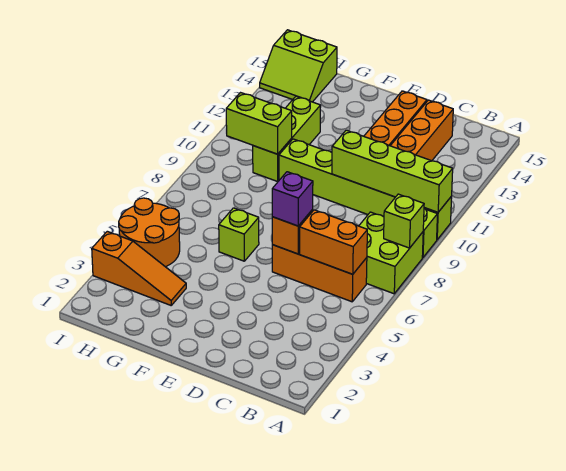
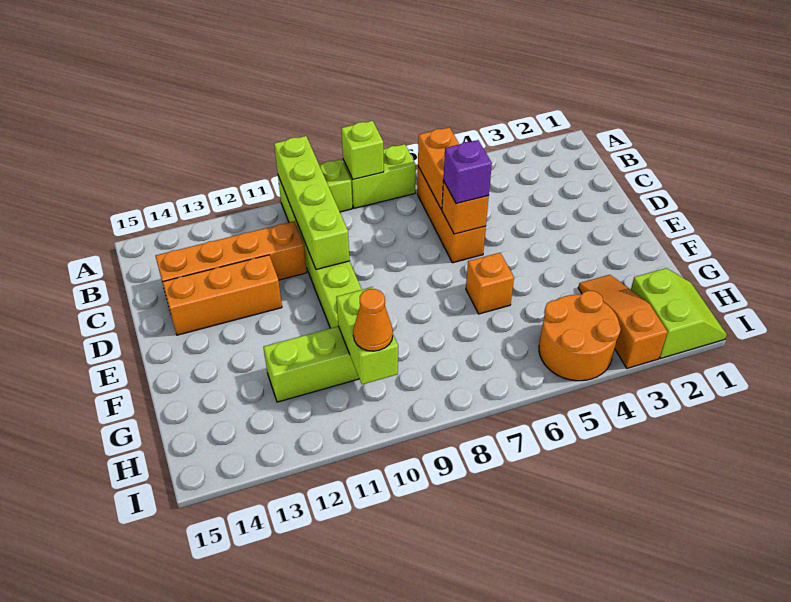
lime brick A7:B8 level 1 -> lime brick A7:A8 level 1
lime brick F6 level 1 -> orange brick F6 level 1
none -> orange cone H10 level 3
lime slope H14:I15 level 1 top 15 -> lime slope H1:I2 level 1 top 2

